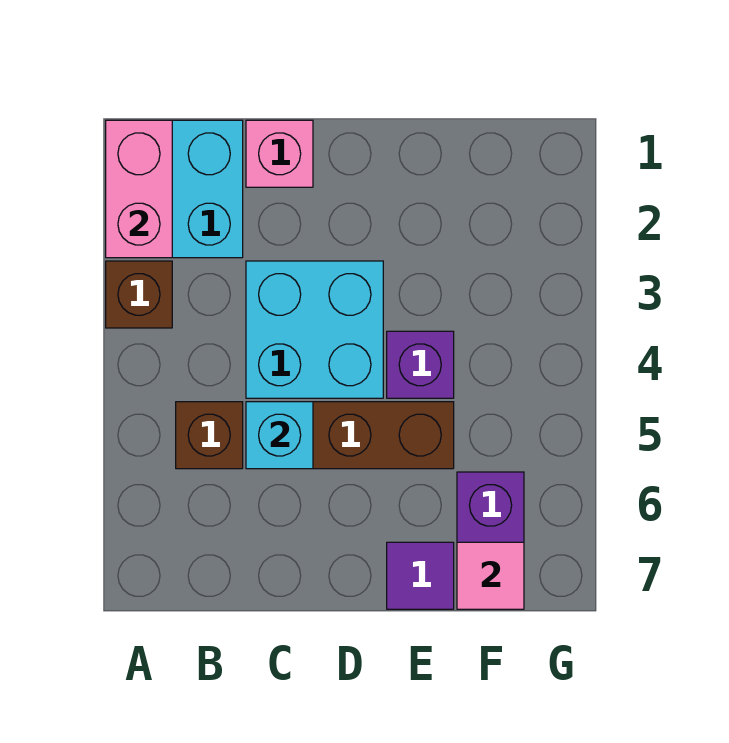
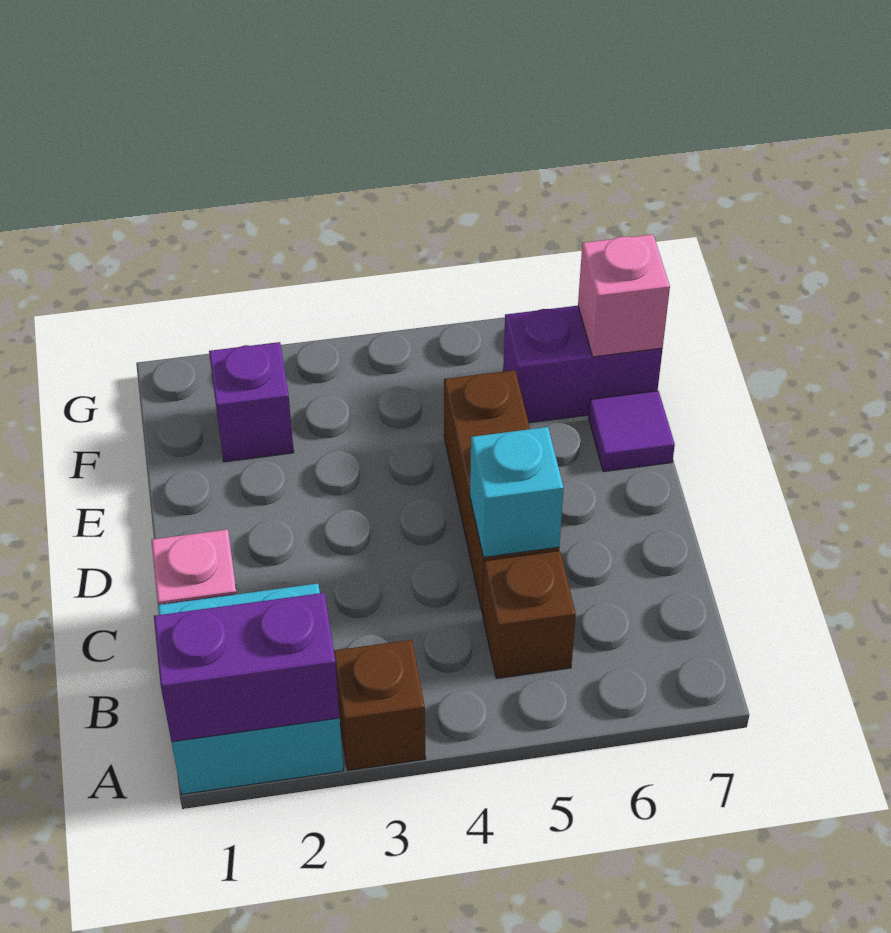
pink brick A1:A2 level 2 -> purple brick A1:A2 level 2
cyan brick C3:D4 level 1 -> none
purple brick E4 level 1 -> purple brick F2 level 1
pink tile F7 level 2 -> pink brick F7 level 2

